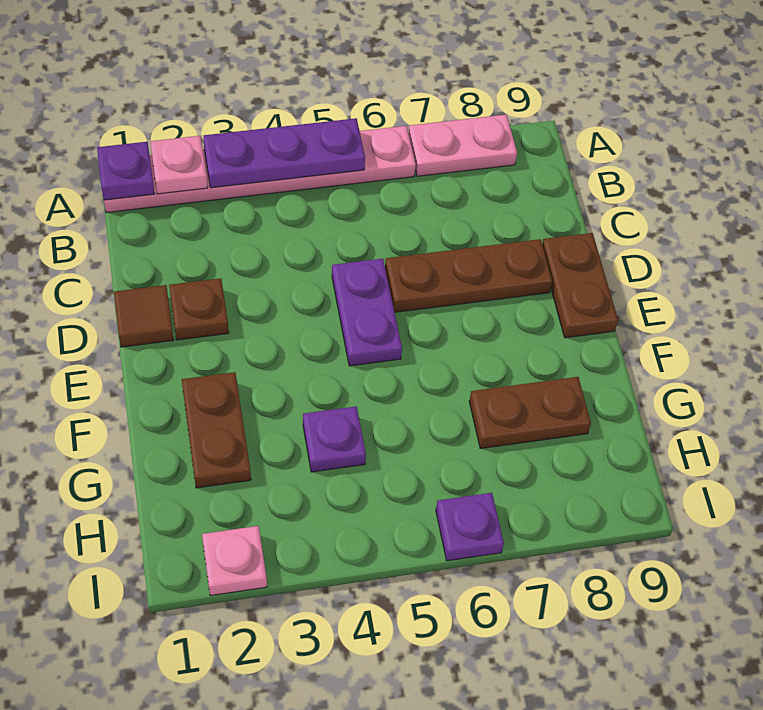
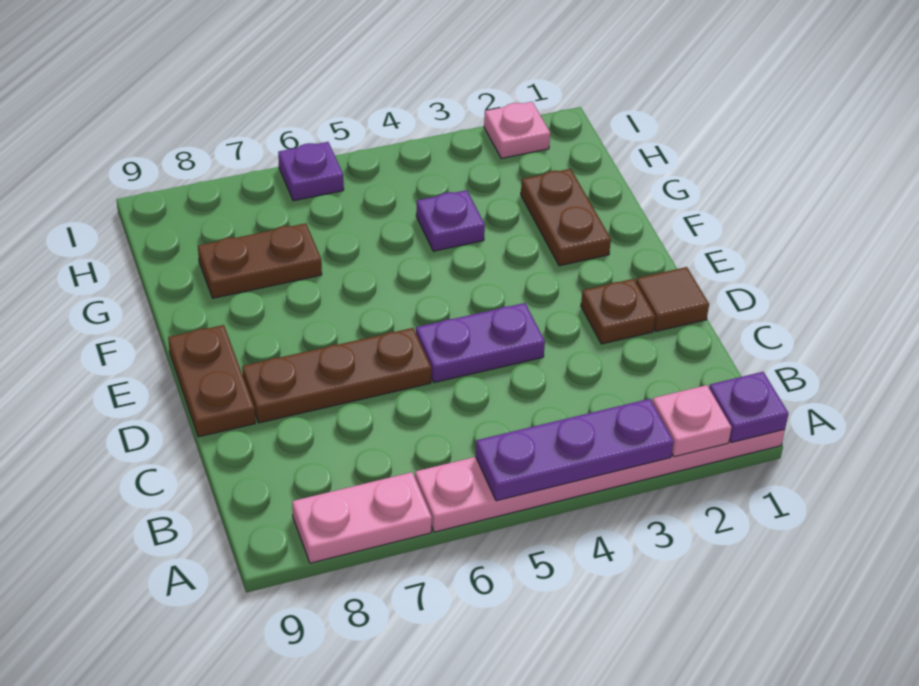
purple plate D5:E5 level 1 -> purple plate D4:D5 level 1

